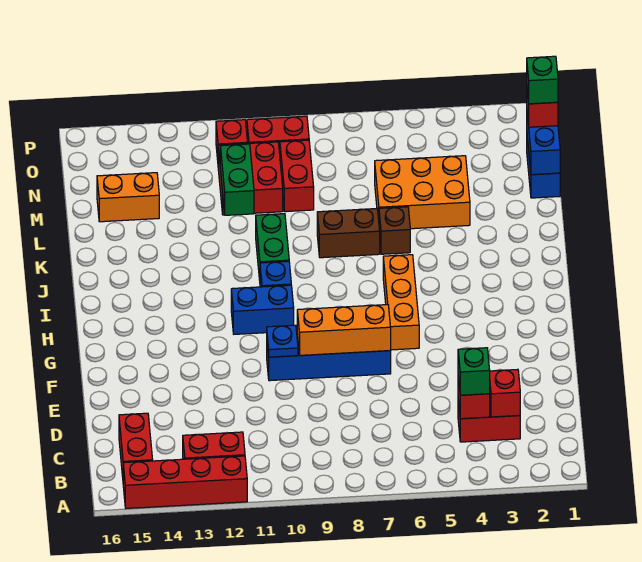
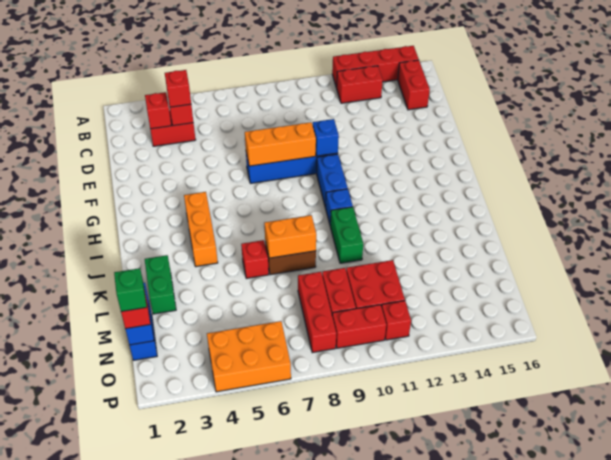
green brick C4 level 3 -> red brick C4 level 3
blue plate F10 level 2 -> blue brick F10 level 2
orange brick G6:I6 level 1 -> orange brick H4:J4 level 1
blue brick H10:H11 level 1 -> blue brick G10:H10 level 1
brown brick K6 level 1 -> red brick K6 level 1
orange brick L4:M6 level 1 -> orange brick O4:P6 level 1
green brick L11:M11 level 2 -> green brick K2:L2 level 1
none -> red brick M8:O8 level 1
orange brick M14:M15 level 1 -> orange brick K7:K8 level 2

